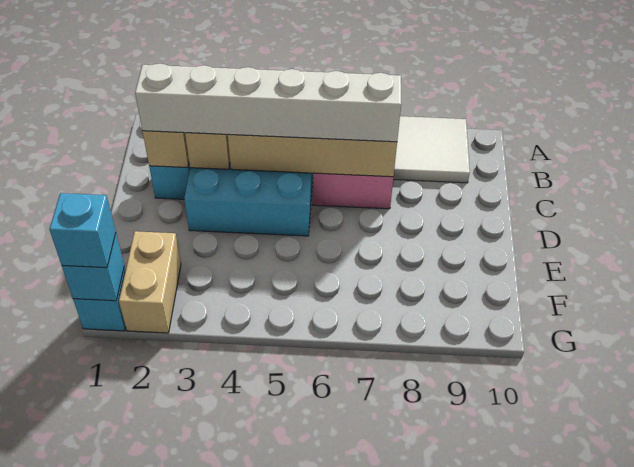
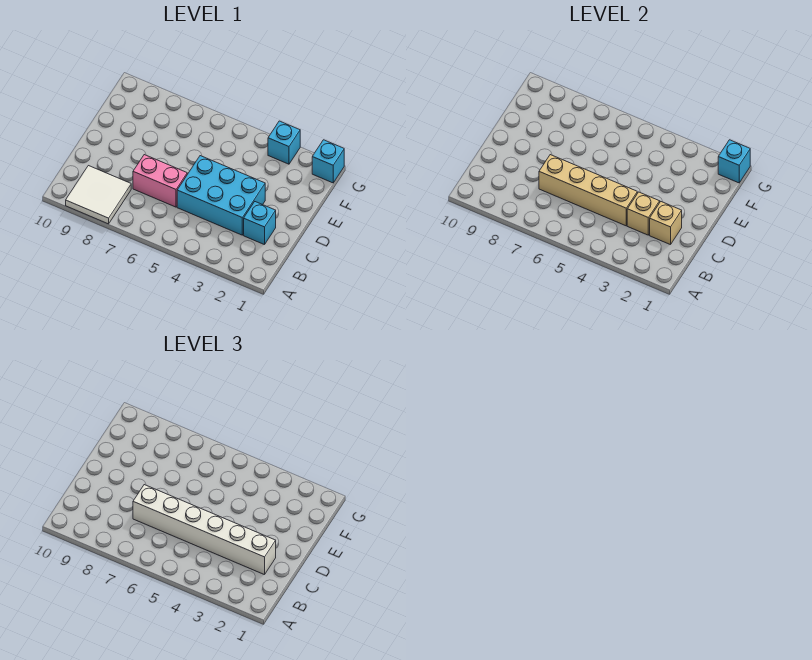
tan brick F2:G2 level 1 -> none
cyan brick G1 level 3 -> cyan brick G3 level 1

